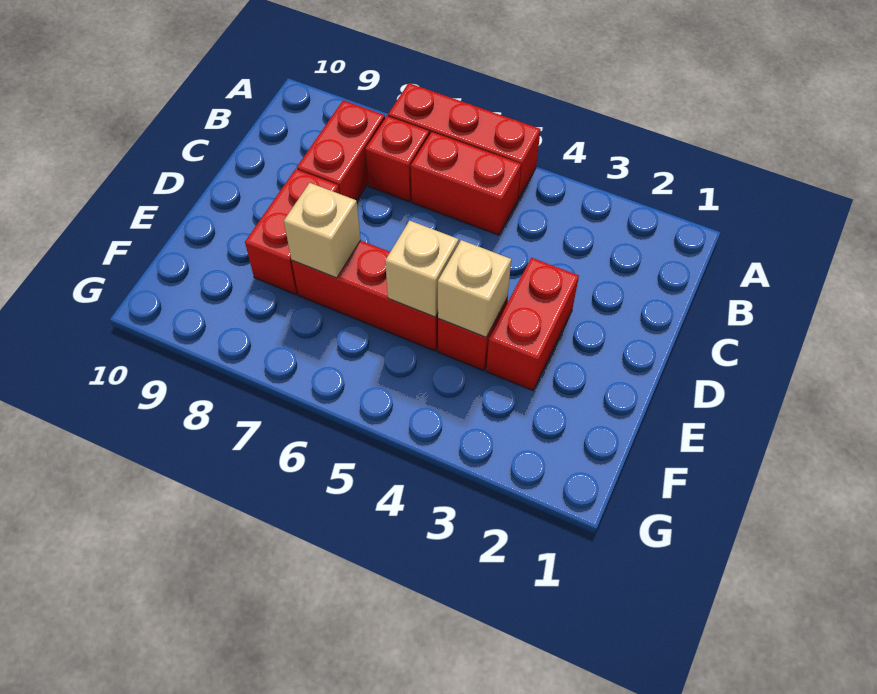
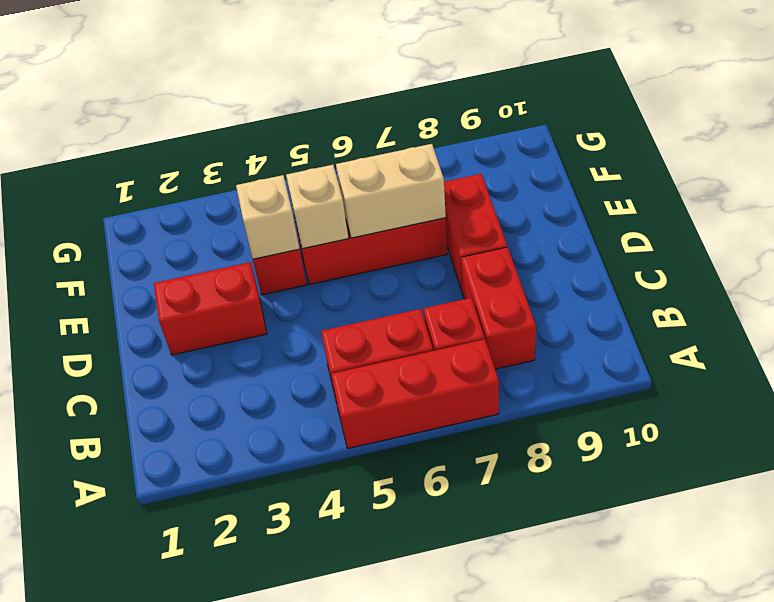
red brick D3:E3 level 1 -> red brick D2:D3 level 1
tan brick E7 level 2 -> tan brick E6:E7 level 2

